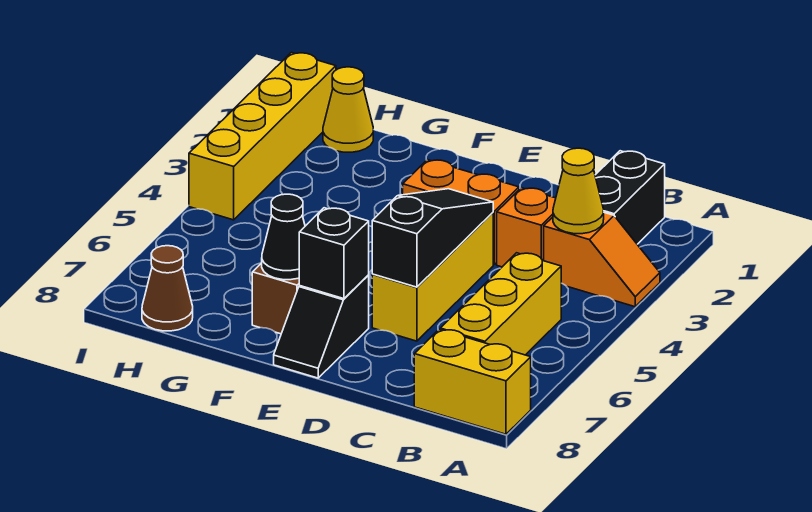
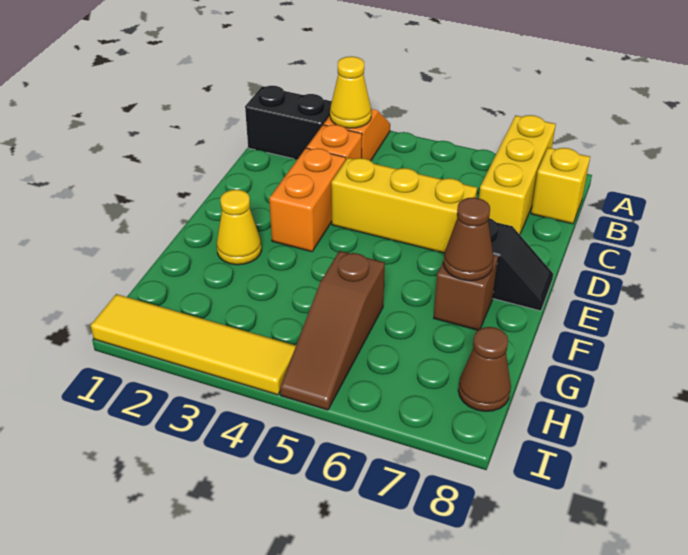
yellow brick A8:B8 level 1 -> yellow brick B8 level 1
yellow brick B5:B7 level 1 -> yellow brick A7:C7 level 1
black slope D4:D6 level 2 top 6 -> none
black brick E7 level 2 -> none
black cone F7 level 2 -> brown cone F7 level 2
none -> brown slope G5:I5 level 1 top G
yellow cone H1 level 1 -> yellow cone F2 level 1
yellow brick I1:I4 level 1 -> yellow tile I1:I4 level 1

